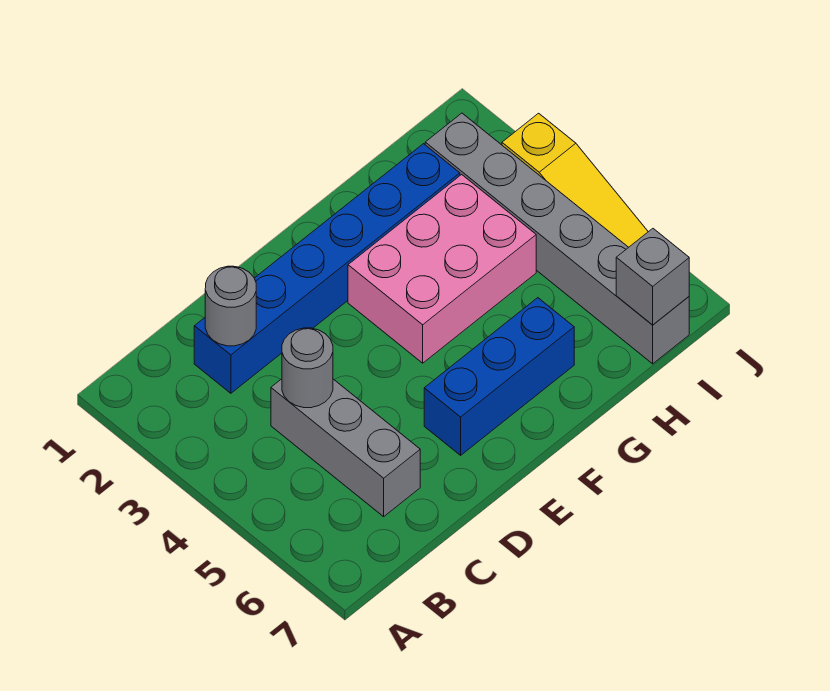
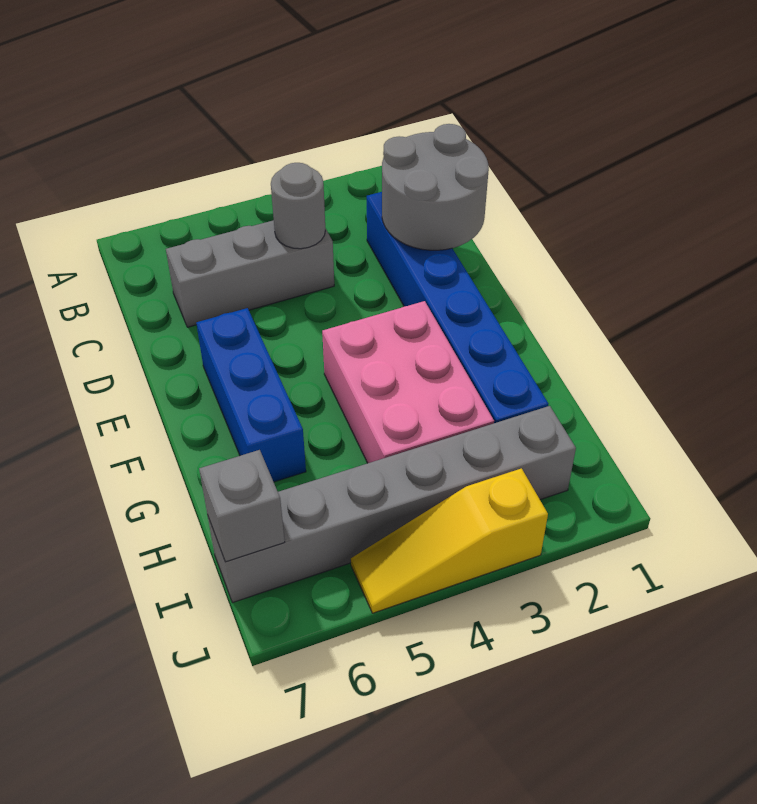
grey round brick C2 level 2 -> grey round brick C1:D2 level 2

